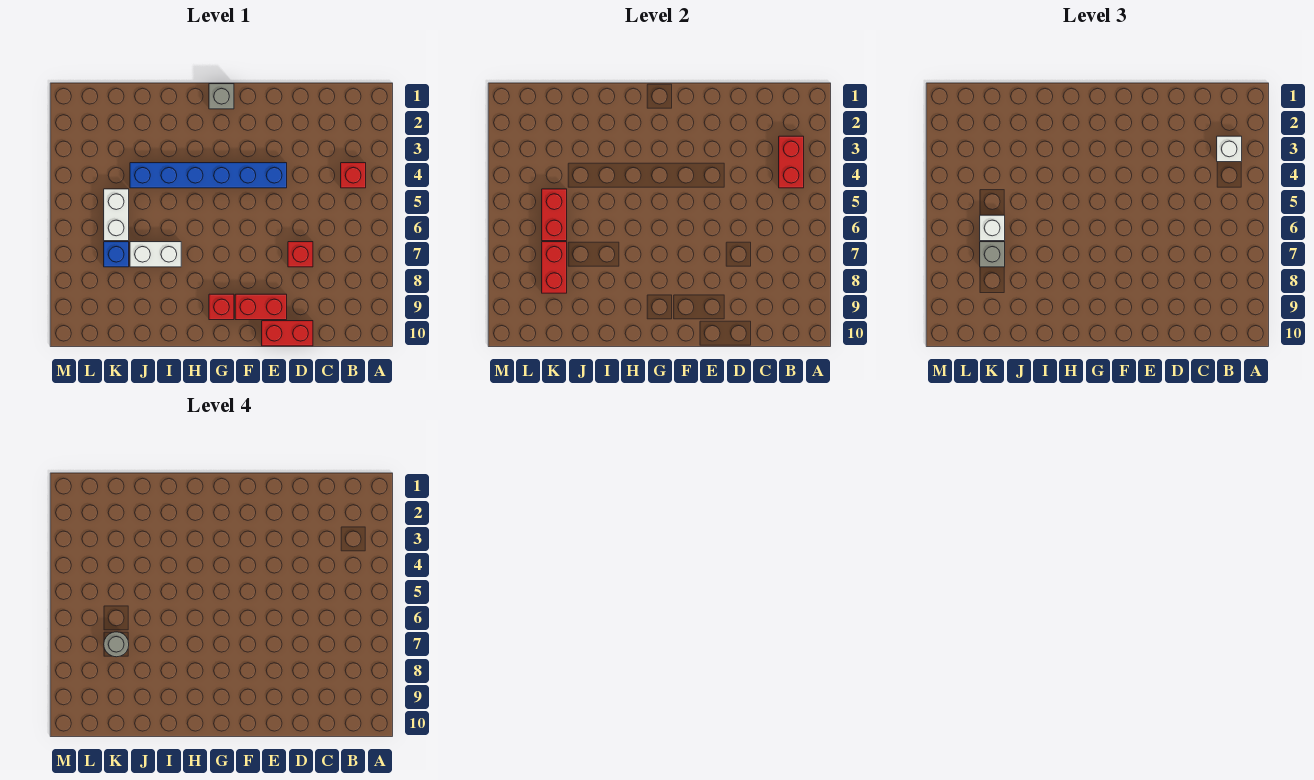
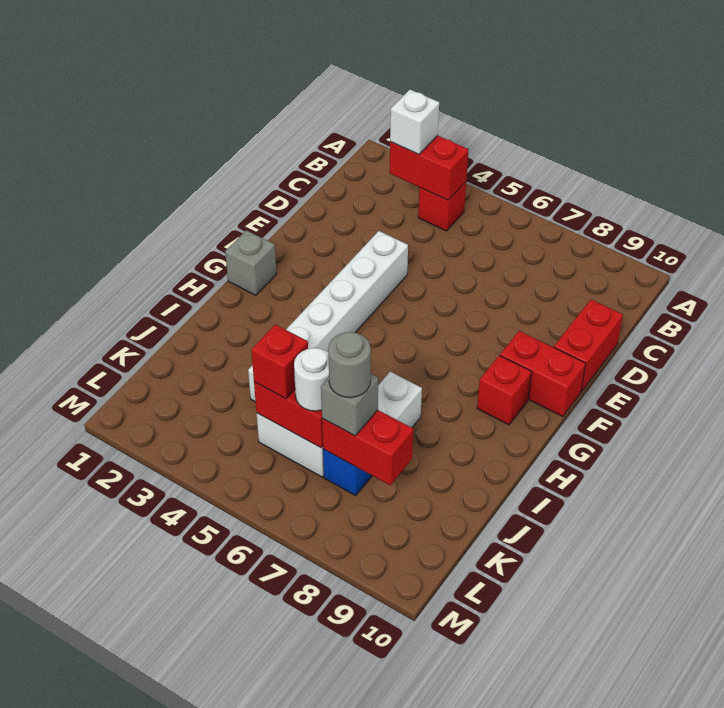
red brick D7 level 1 -> red brick K5 level 3
blue brick E4:J4 level 1 -> white brick E4:J4 level 1
red brick E9:F9 level 1 -> red brick F9:F10 level 1
white brick K6 level 3 -> white round brick K6 level 3

